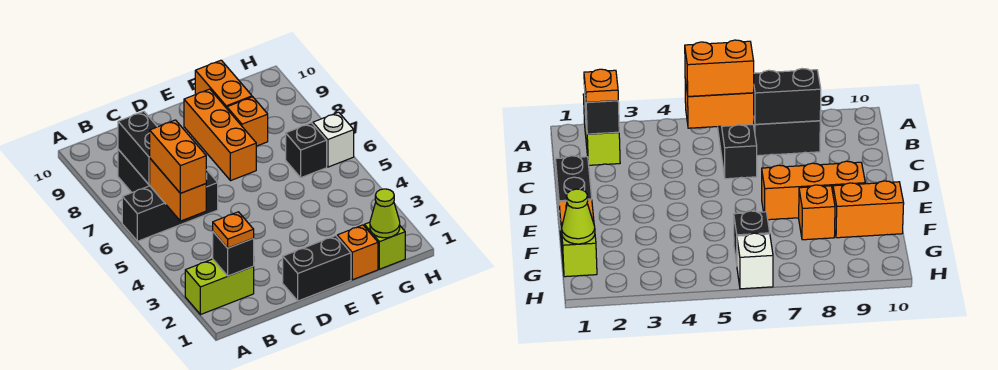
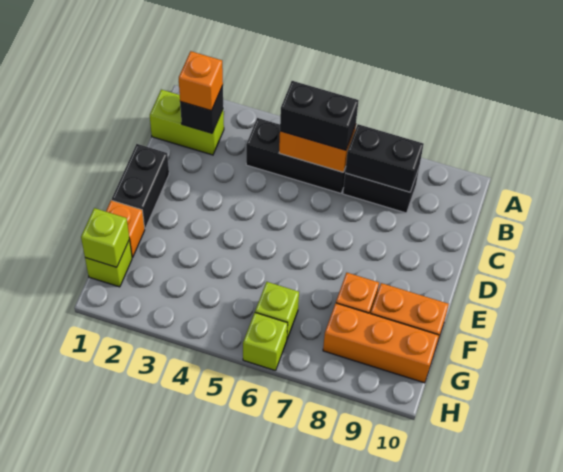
lime brick A2:B2 level 1 -> lime brick B1:B2 level 1
black brick A6:C6 level 1 -> black brick B4:B6 level 1
orange plate B2 level 3 -> orange brick B2 level 3
orange brick B5:B6 level 3 -> black brick B5:B6 level 3
orange brick E7:E9 level 1 -> orange brick G8:G10 level 1
lime cone G1 level 2 -> lime brick G1 level 2
black brick G6 level 1 -> lime brick G6 level 1
white brick H6 level 1 -> lime brick H6 level 1

